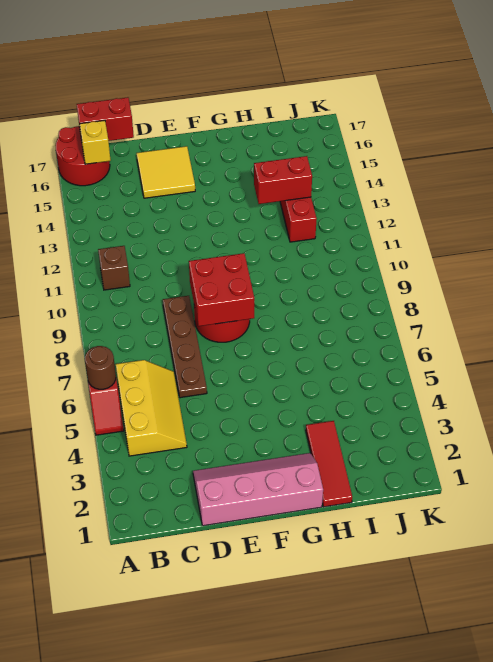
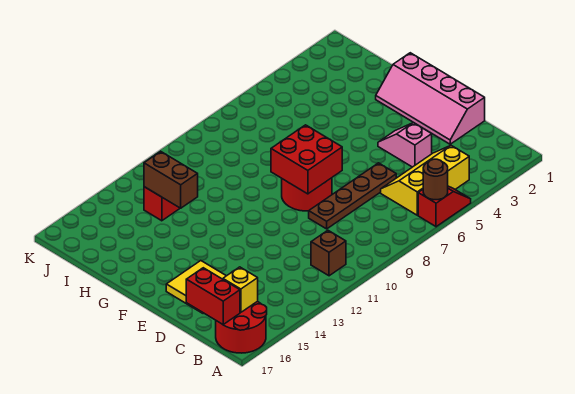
none -> pink slope D4:E4 level 1 top D
red tile H1:H3 level 1 -> none
red brick H13:I13 level 2 -> brown brick H13:I13 level 2

